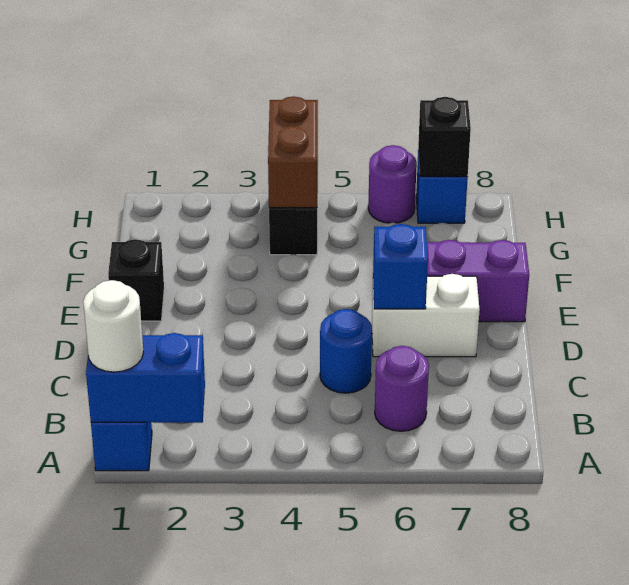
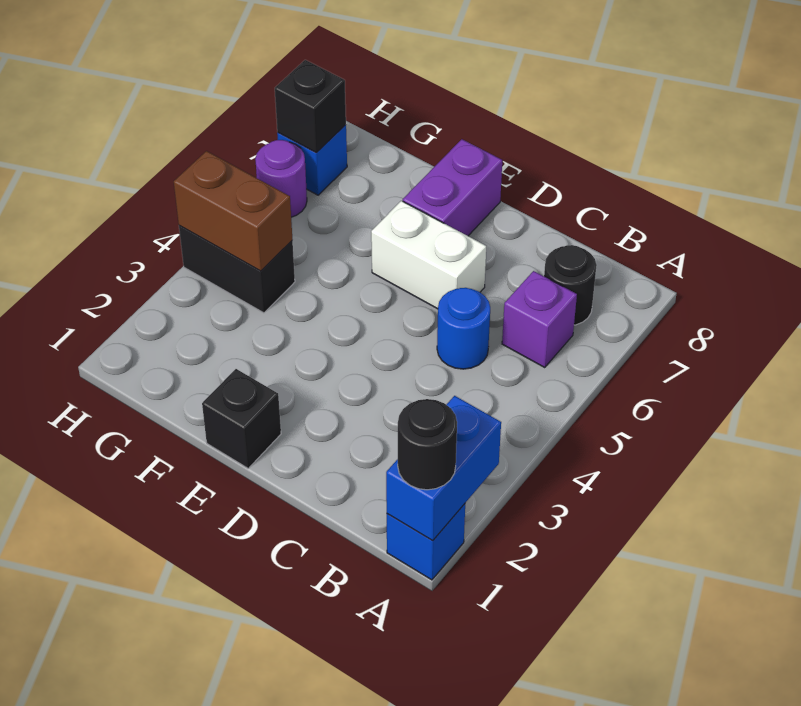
white round brick A1 level 3 -> black round brick A1 level 3
purple round brick B6 level 1 -> purple brick B6 level 1
none -> black round brick B7 level 1
white brick D6:D7 level 1 -> white brick D6:E6 level 1
blue brick D6 level 2 -> none

